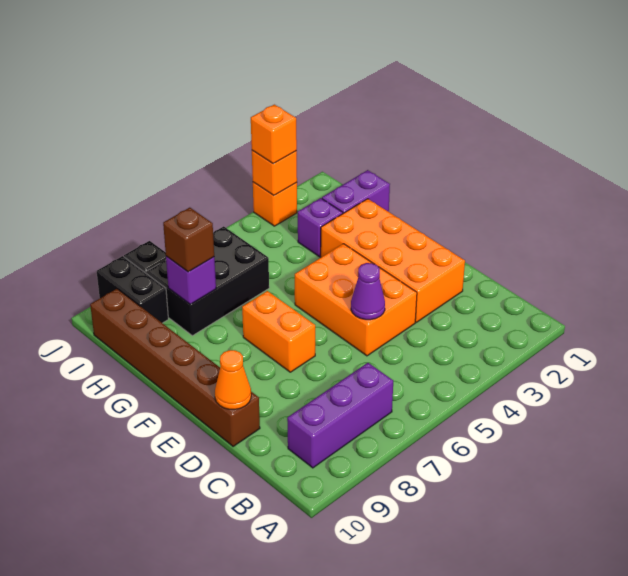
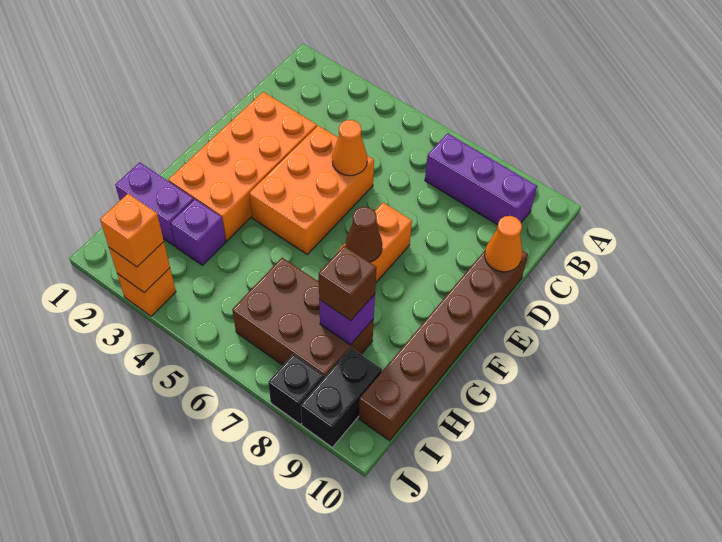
purple cone D5 level 2 -> orange cone D5 level 2
none -> brown cone F7 level 2
black brick H6:I8 level 1 -> brown brick H6:I8 level 1

